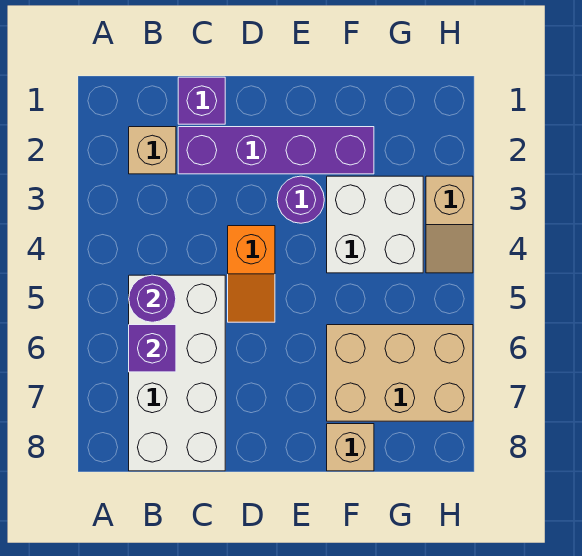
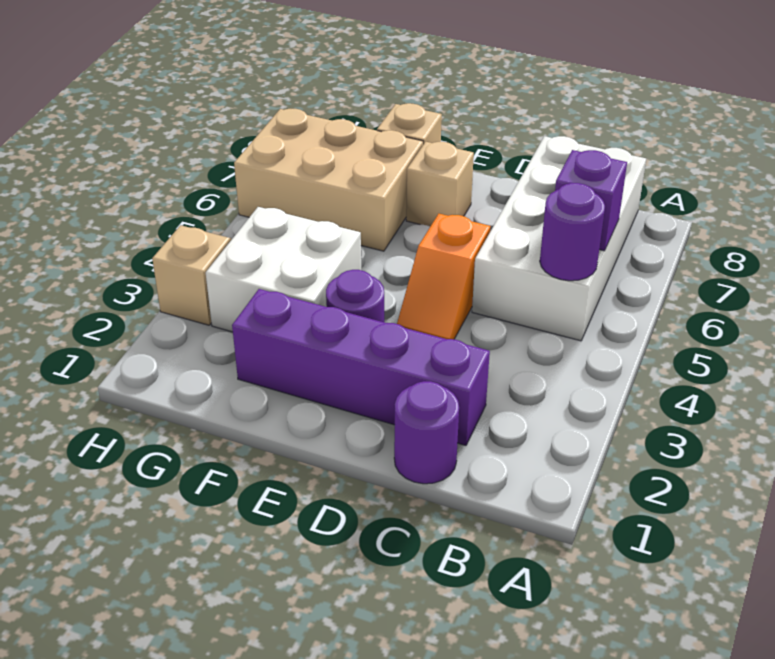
tan brick B2 level 1 -> tan brick E7 level 1
purple brick C1 level 1 -> purple round brick C1 level 1
orange slope D4:D5 level 1 top 4 -> orange slope D4:D5 level 1 top 5

